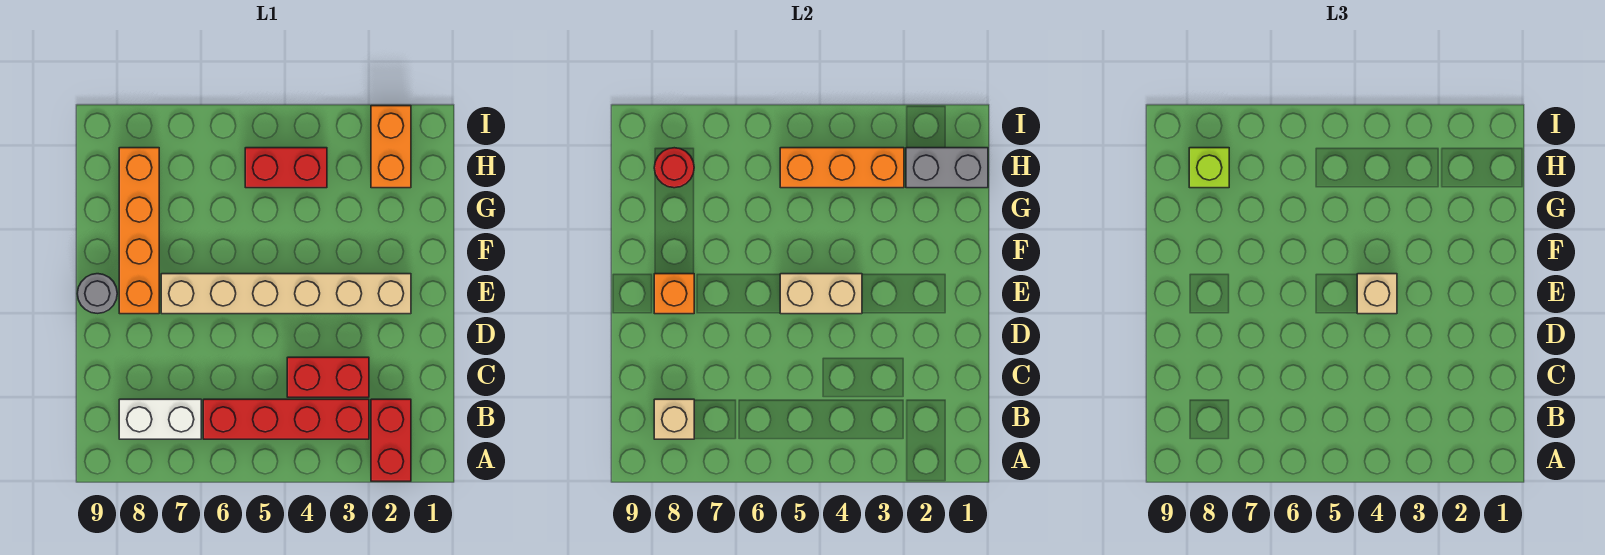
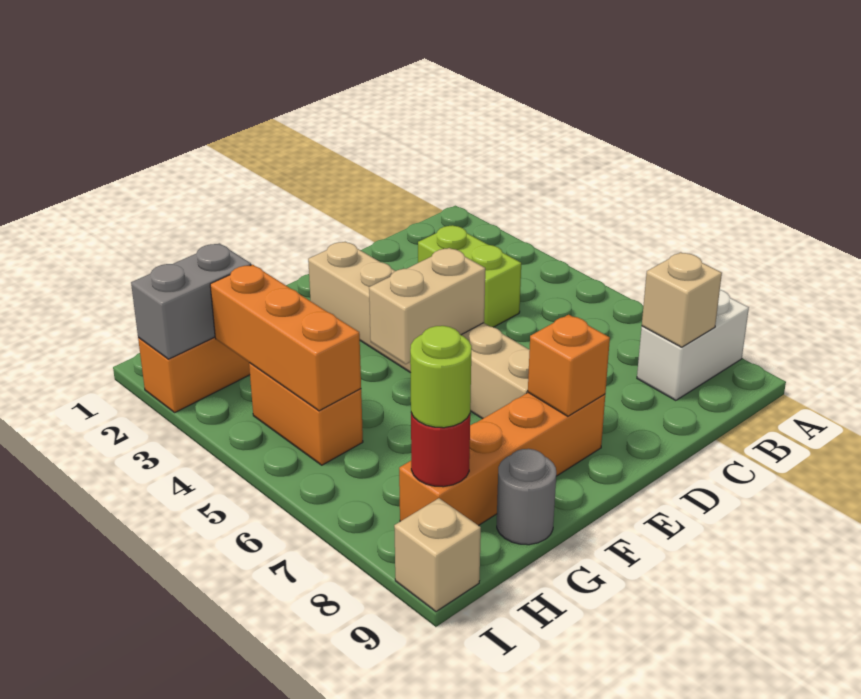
red brick A2:B2 level 1 -> none
red brick B3:B6 level 1 -> none
white brick B7:B8 level 1 -> white brick A8:B8 level 1
red brick C3:C4 level 1 -> lime brick C3:C4 level 1
tan brick E4:E5 level 2 -> tan brick E5:F5 level 2
tan brick E4 level 3 -> tan brick I9 level 1
grey round brick E9 level 1 -> grey round brick G9 level 1
grey brick H1:H2 level 2 -> grey brick H2:I2 level 2
red brick H4:H5 level 1 -> orange brick H4:H5 level 1
lime brick H8 level 3 -> lime round brick H8 level 3

